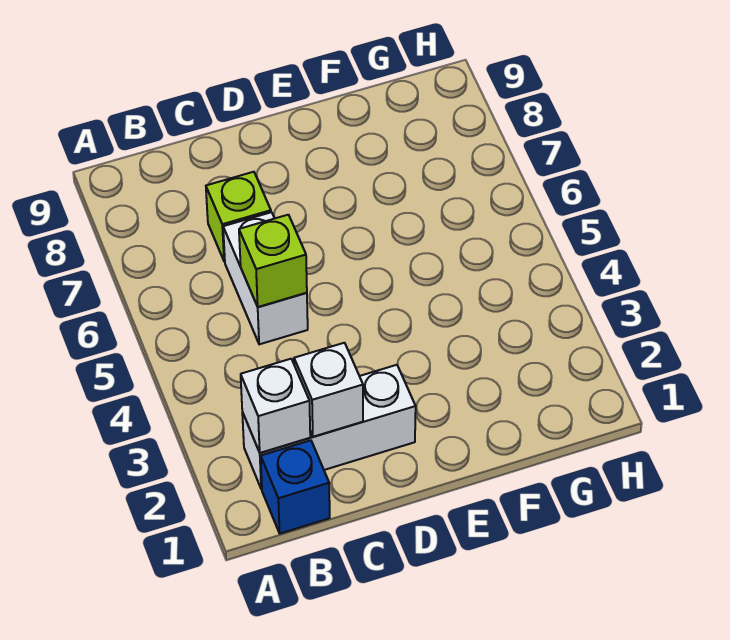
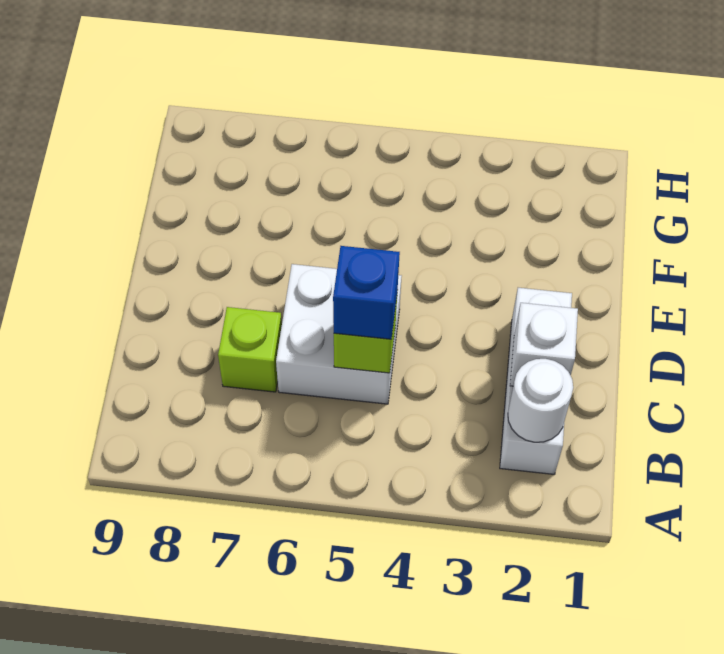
blue brick B1 level 1 -> blue brick C5 level 3
white brick B2 level 2 -> white round brick B2 level 2
white brick C5:C6 level 1 -> white brick C5:D6 level 1

